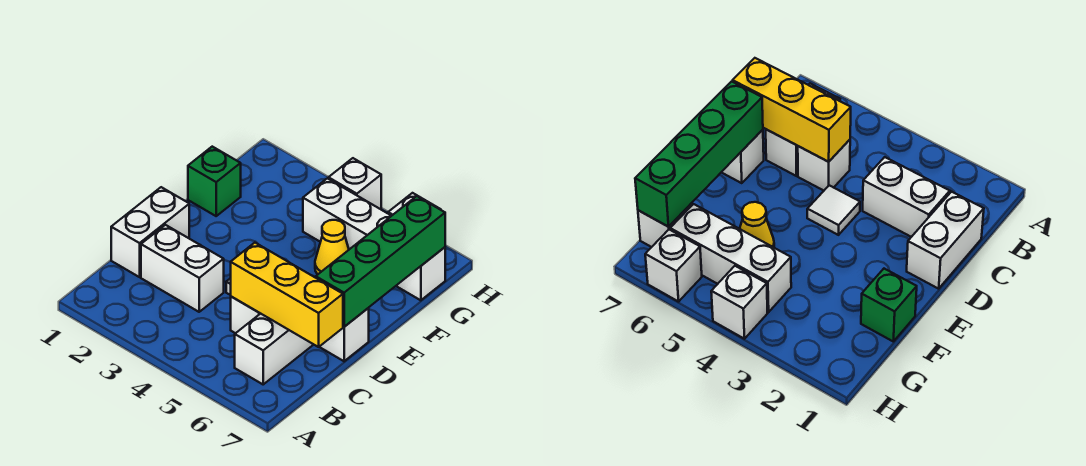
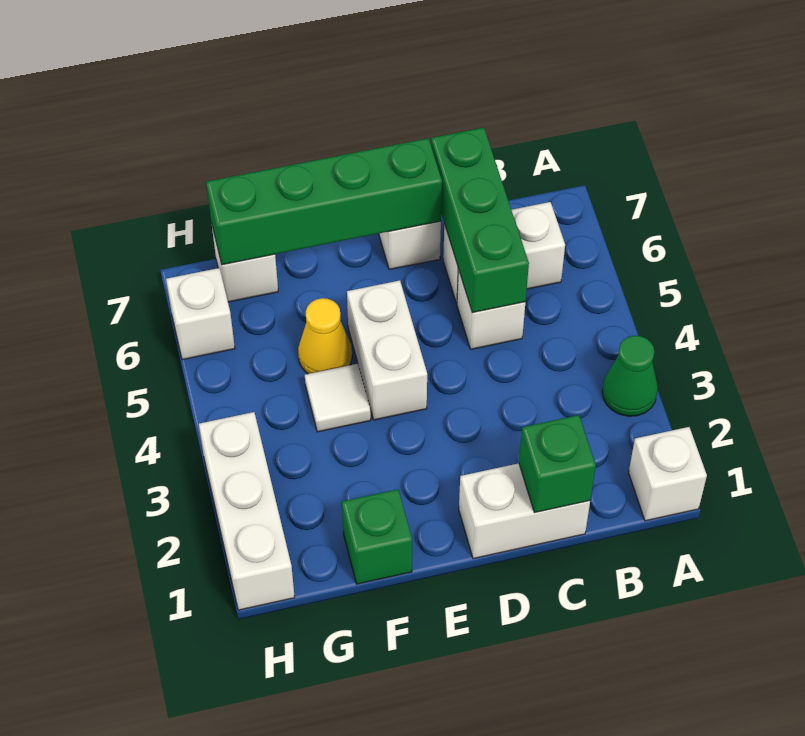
none -> green cone A3 level 1
none -> green brick C1 level 2
white brick C2:C3 level 1 -> white brick E4:E5 level 1
yellow brick C5:C7 level 2 -> green brick C5:C7 level 2
white tile D4 level 1 -> white tile F4 level 1
white brick G4:G6 level 1 -> white brick H1:H3 level 1
white brick H4 level 1 -> white brick A1 level 1

